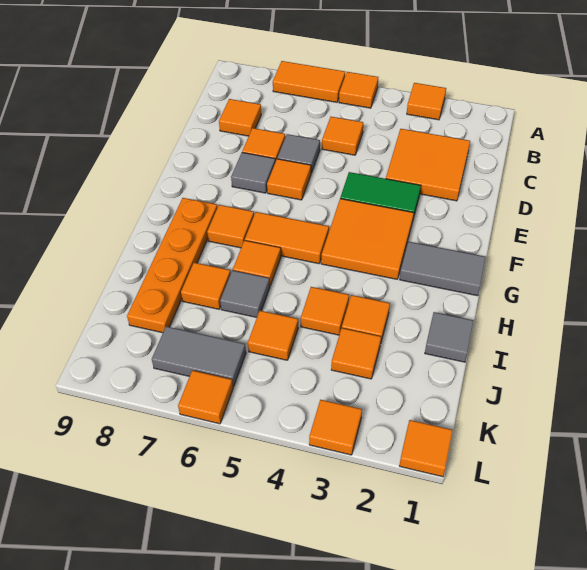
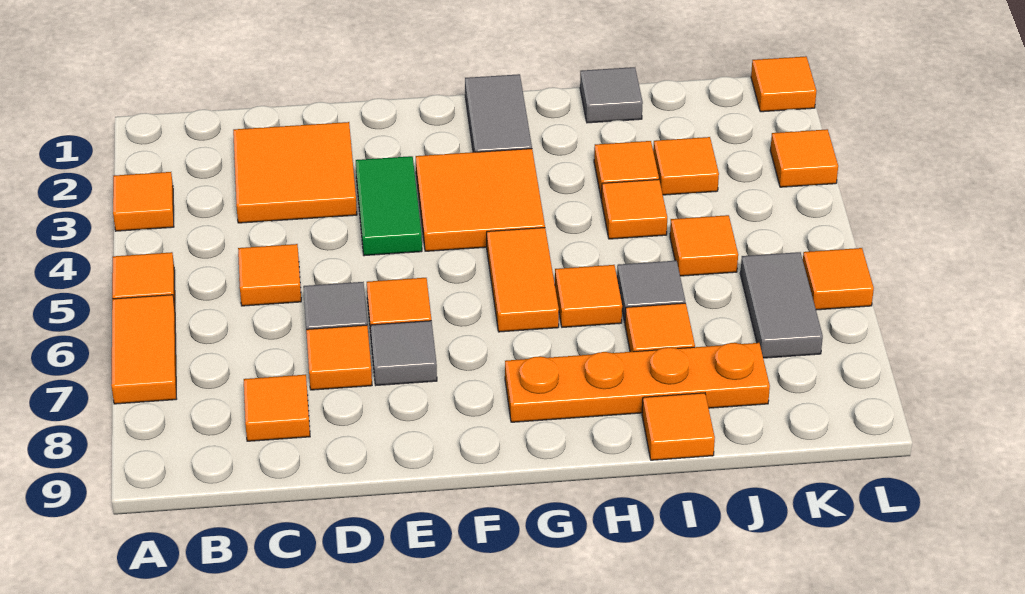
orange tile G7 level 1 -> orange tile I9 level 1

